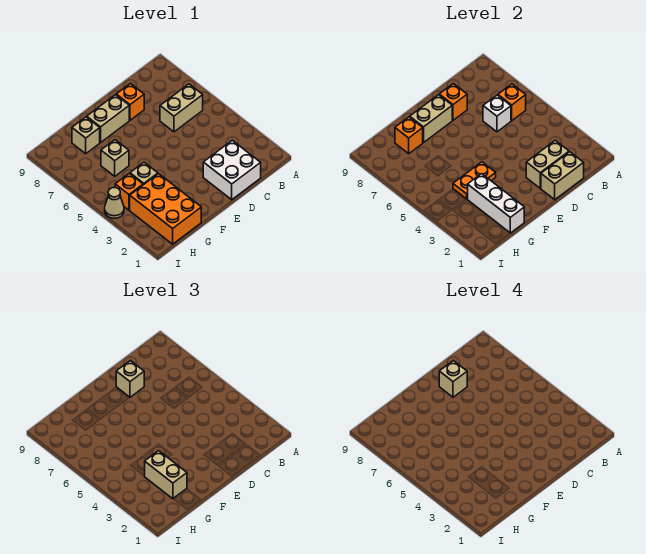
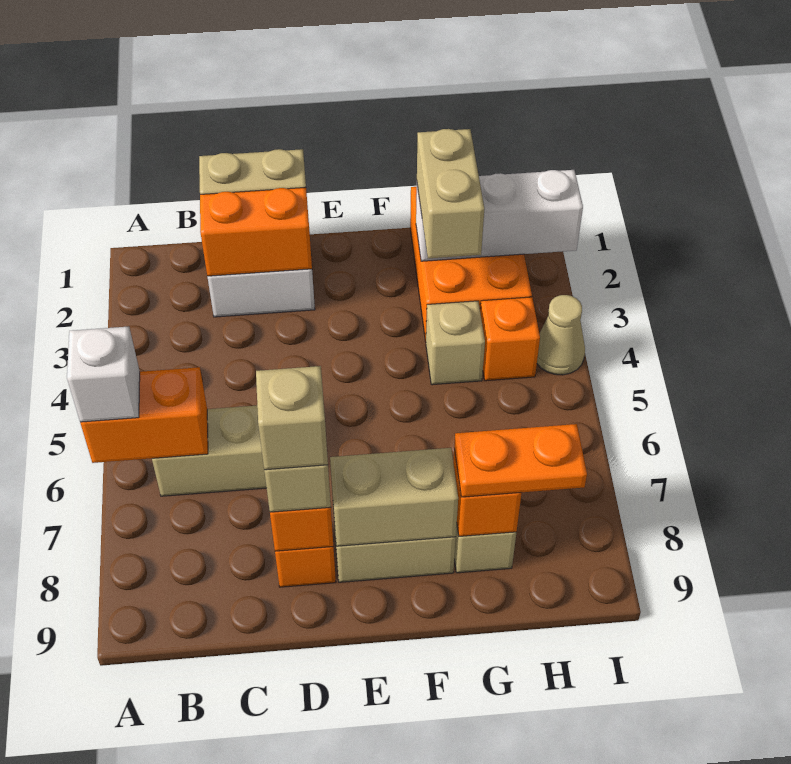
orange brick B6 level 2 -> orange brick A6:B6 level 2
tan brick C2:D2 level 2 -> orange brick C2:D2 level 2
white brick C6 level 2 -> white brick A6 level 3
orange plate F4:G4 level 2 -> orange plate G8:H8 level 3
white brick G1:G3 level 2 -> white brick G2:I2 level 2
tan brick G6 level 1 -> none

